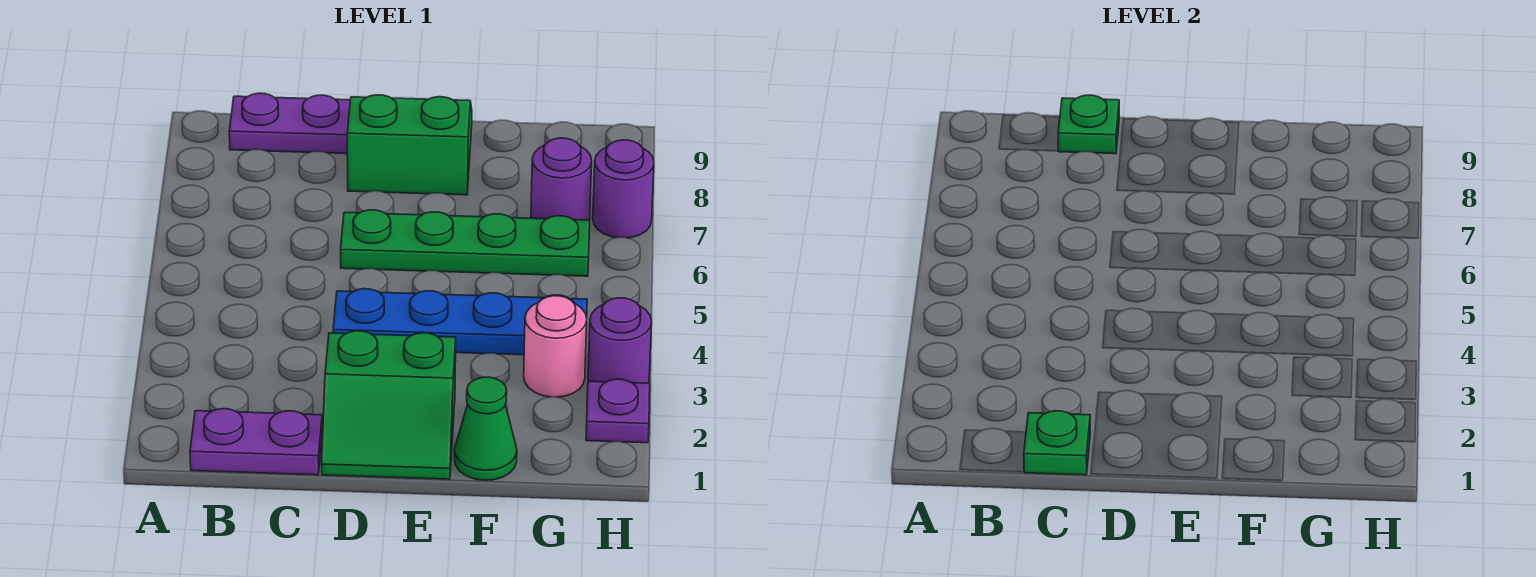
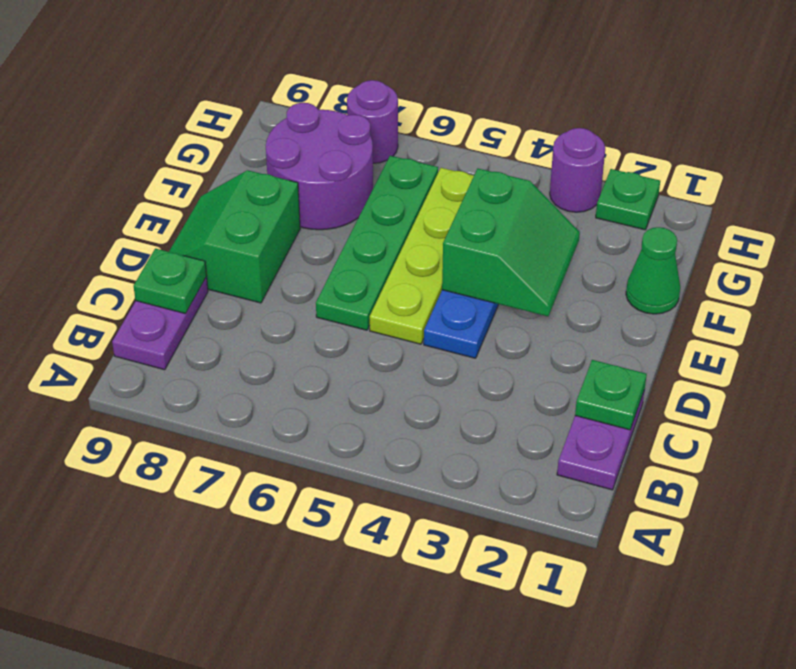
green slope D1:E2 level 1 top 2 -> green slope E3:F4 level 2 top 4
none -> lime plate D5:G5 level 1
pink round brick G3 level 1 -> none
purple round brick G7 level 1 -> purple round brick F7:G8 level 1
purple plate H2 level 1 -> green plate H2 level 1

